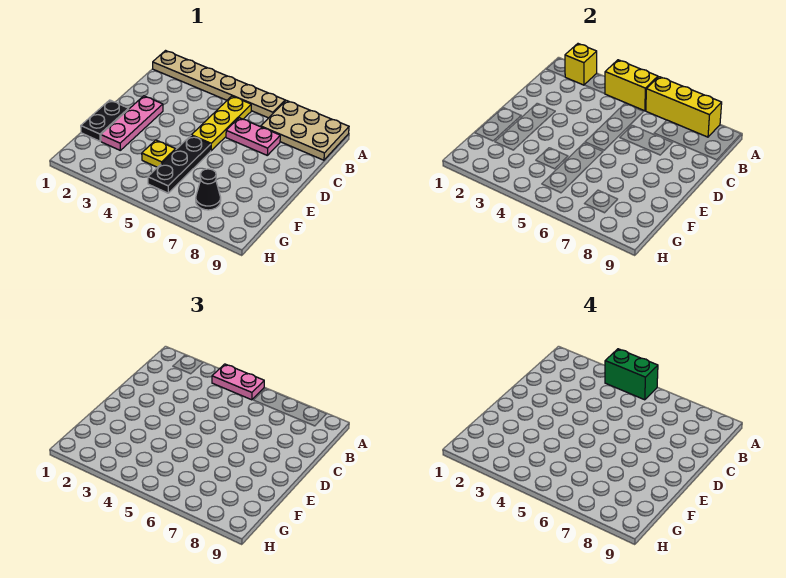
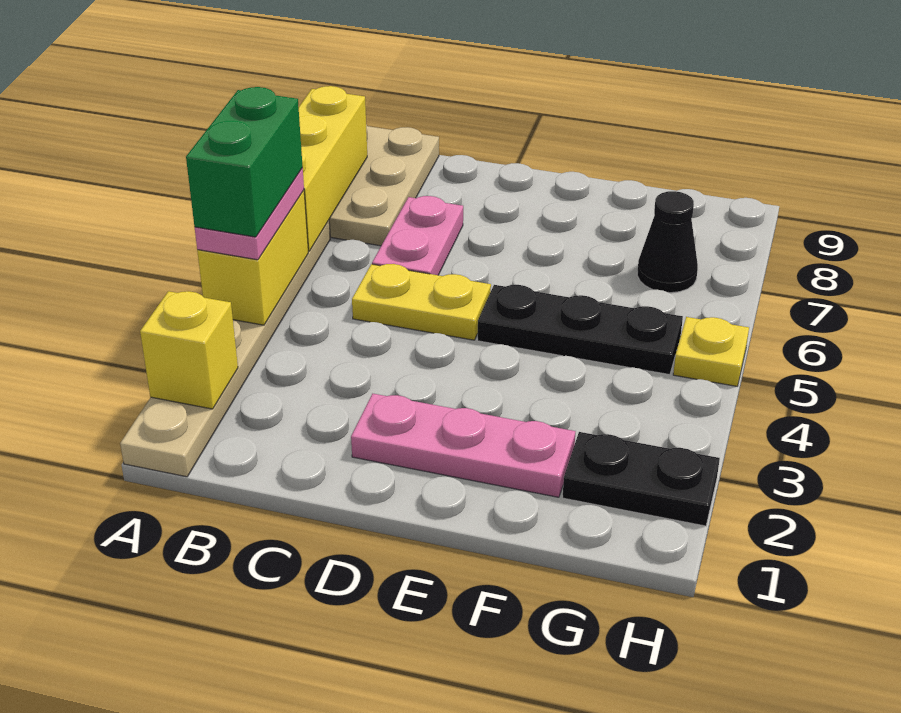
yellow plate B5:D5 level 1 -> yellow plate C5:D5 level 1
black plate E1:F1 level 1 -> black plate G2:H2 level 1
yellow plate F4 level 1 -> yellow plate H5 level 1

